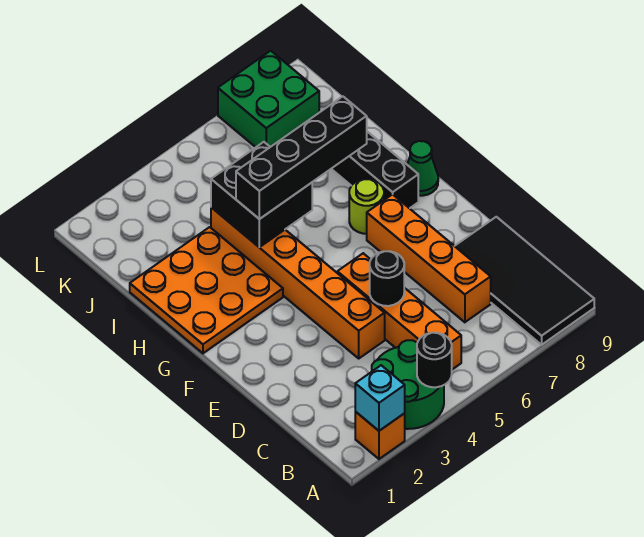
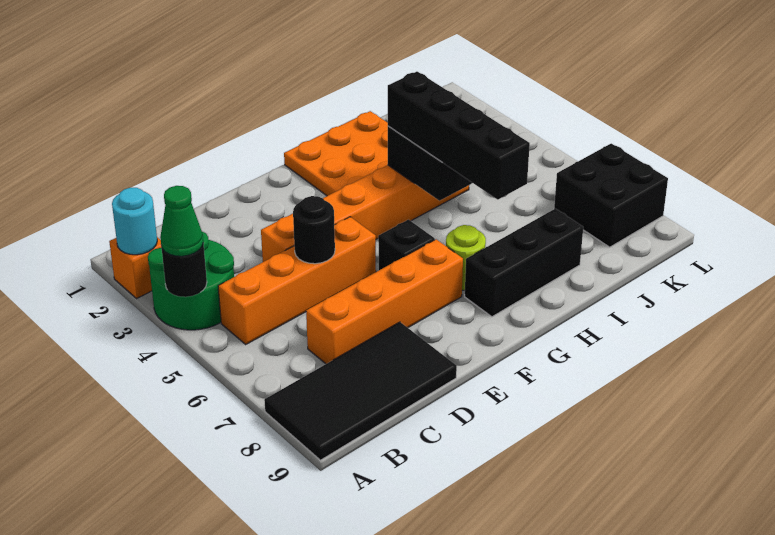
cyan brick A2 level 2 -> cyan round brick A2 level 2
none -> black brick F6 level 1
green cone G9 level 1 -> green cone A4 level 3
green brick K7:L8 level 1 -> black brick K7:L8 level 1

